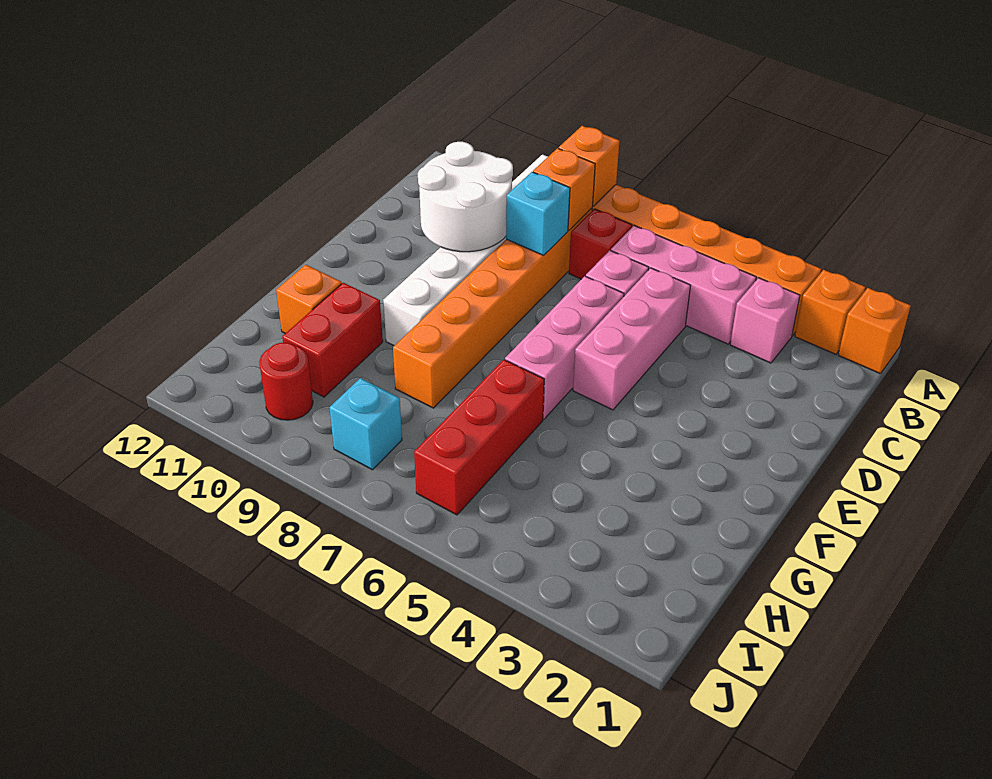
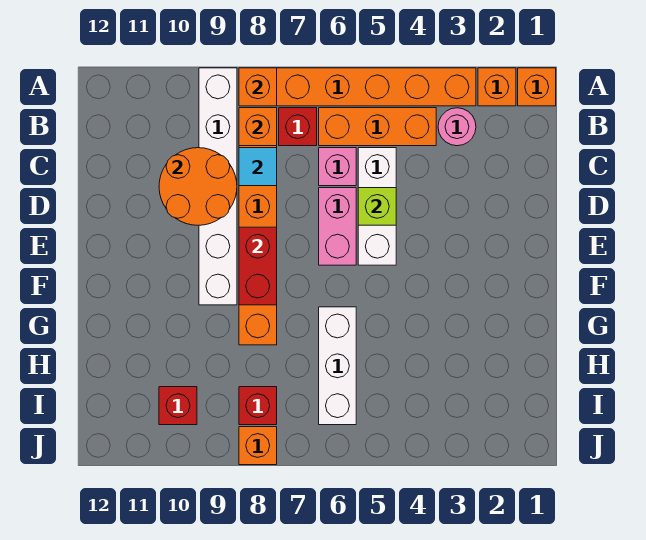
pink brick B3 level 1 -> pink round brick B3 level 1
pink brick B4:B6 level 1 -> orange brick B4:B6 level 1
pink brick C5:E5 level 1 -> white brick C5:E5 level 1
cyan brick C8 level 2 -> cyan tile C8 level 2
white round brick C9:D10 level 2 -> orange round brick C9:D10 level 2
none -> lime brick D5 level 2
pink brick D6:F6 level 1 -> pink brick D6:E6 level 1
red brick G6:I6 level 1 -> white brick G6:I6 level 1
red brick G10:H10 level 1 -> red brick E8:F8 level 2
orange brick G11 level 1 -> orange brick J8 level 1
cyan brick I8 level 1 -> red brick I8 level 1
red round brick I10 level 1 -> red brick I10 level 1

